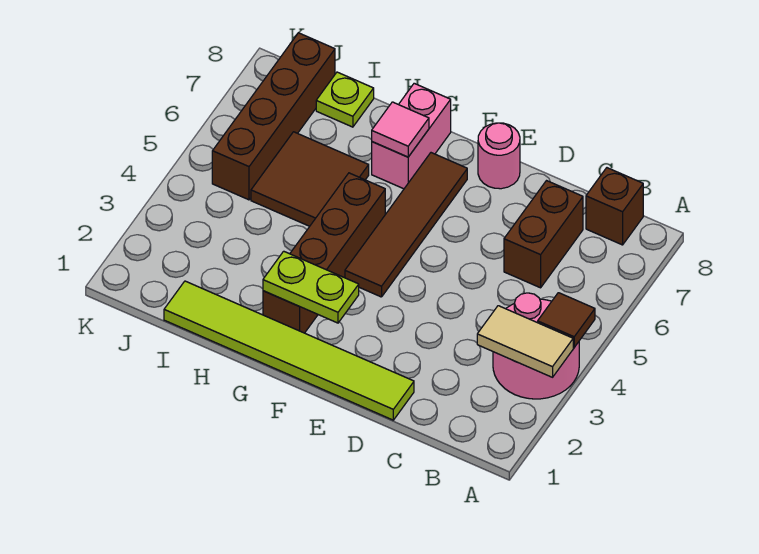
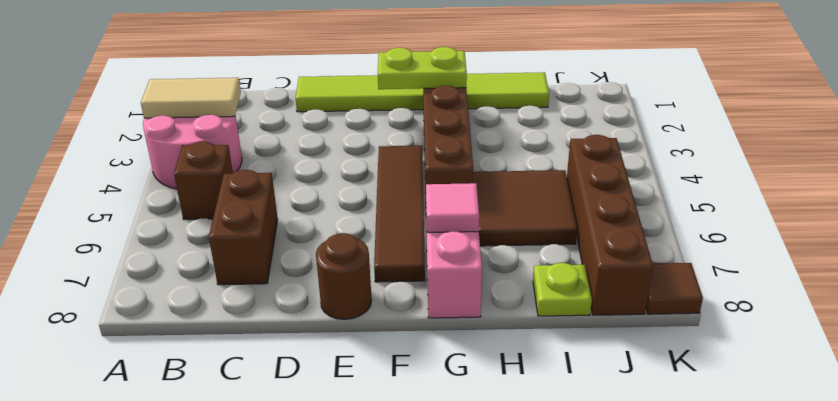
brown tile A4 level 2 -> brown tile K8 level 1
brown brick B8 level 1 -> brown brick B5 level 1
pink round brick E8 level 1 -> brown round brick E8 level 1

